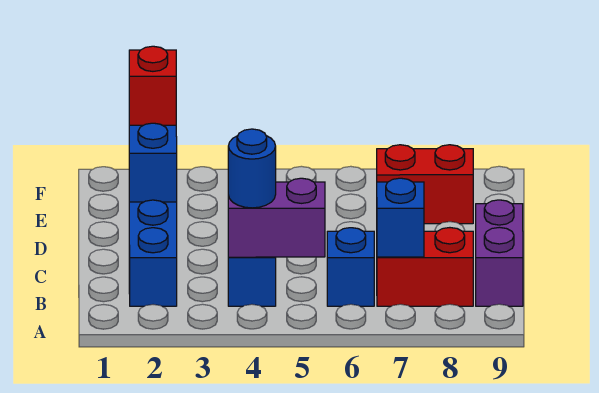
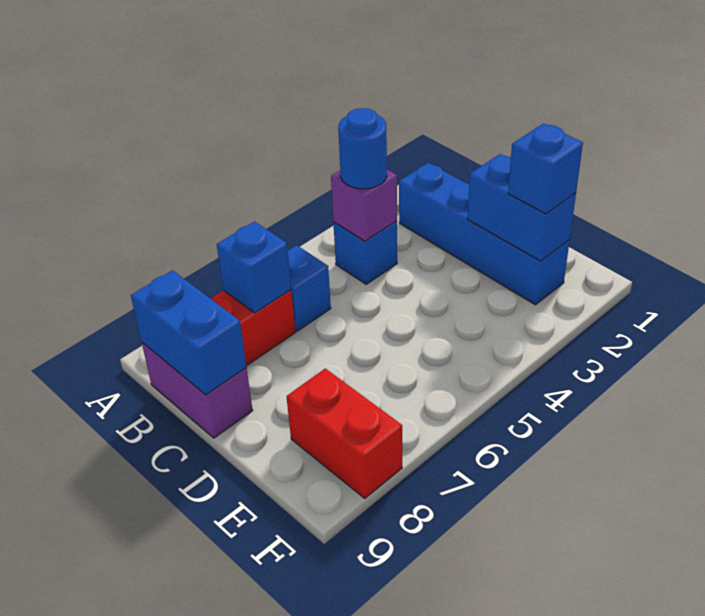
purple brick B4:B5 level 2 -> purple brick B4 level 2
none -> blue brick B9:C9 level 2
red brick E2 level 3 -> blue brick E2 level 3
red brick E7:E8 level 1 -> red brick E8:F8 level 1

